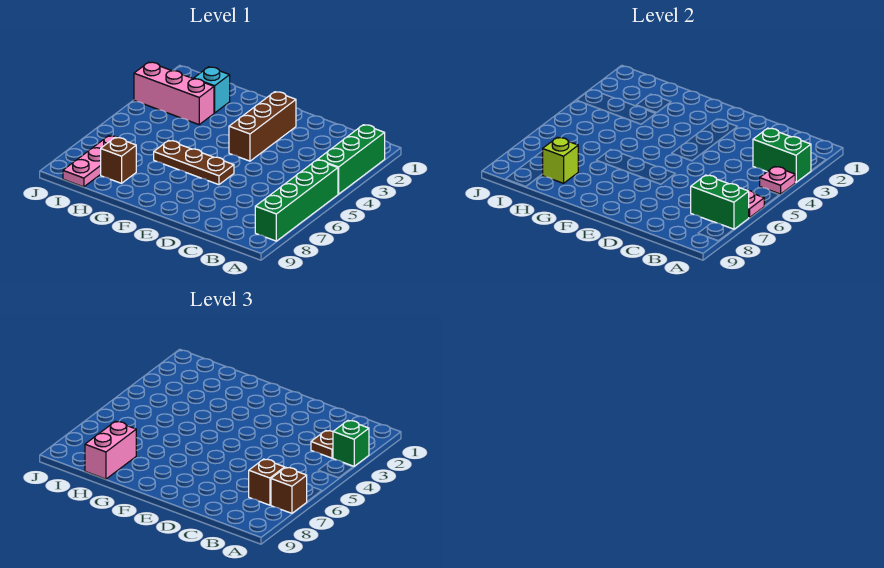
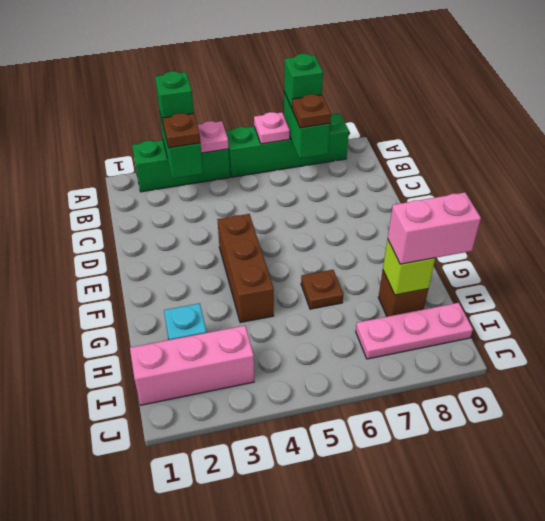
brown brick A7 level 3 -> green brick A7 level 3
brown brick B7 level 3 -> brown plate B7 level 3
brown brick E2:E4 level 1 -> brown brick E4:G4 level 1
brown plate E6:G6 level 1 -> brown plate G6 level 1
pink brick H3:J3 level 1 -> pink brick I1:I3 level 1

